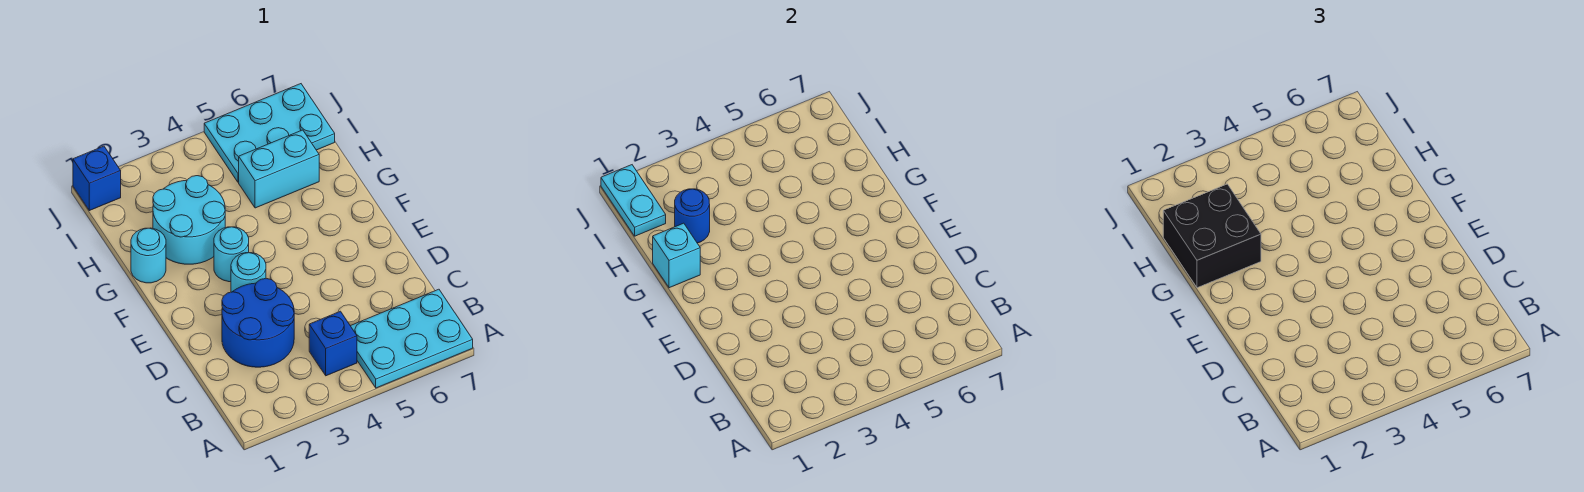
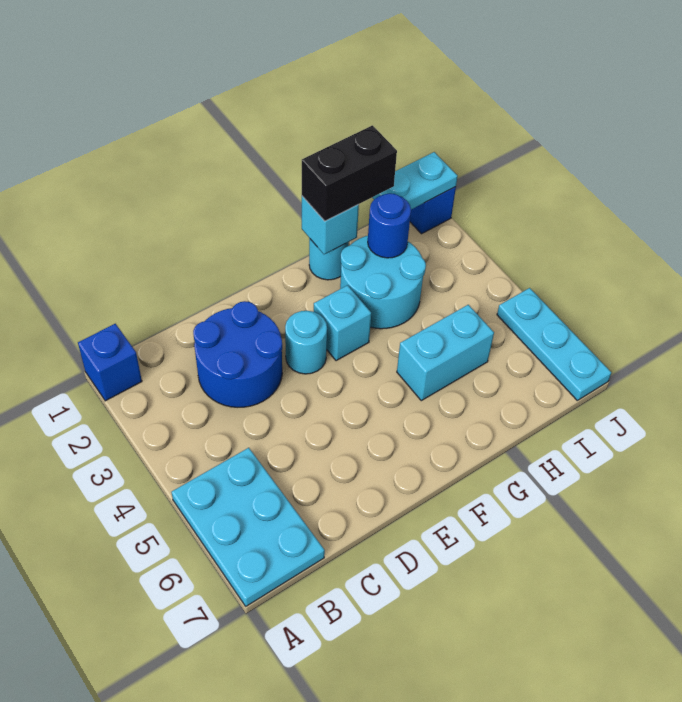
blue brick B4 level 1 -> blue brick A1 level 1
cyan round brick F3 level 1 -> cyan brick F3 level 1
black brick G1:H2 level 3 -> black brick G1:H1 level 3
cyan brick H5:H6 level 1 -> cyan brick G5:H5 level 1
cyan plate I5:J7 level 1 -> cyan plate J5:J7 level 1

